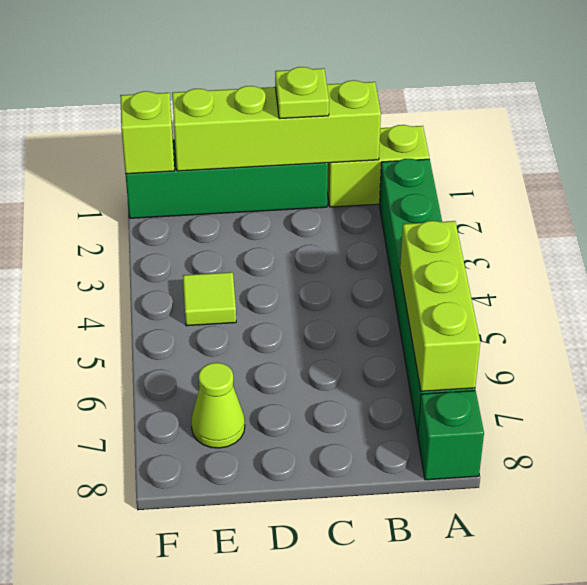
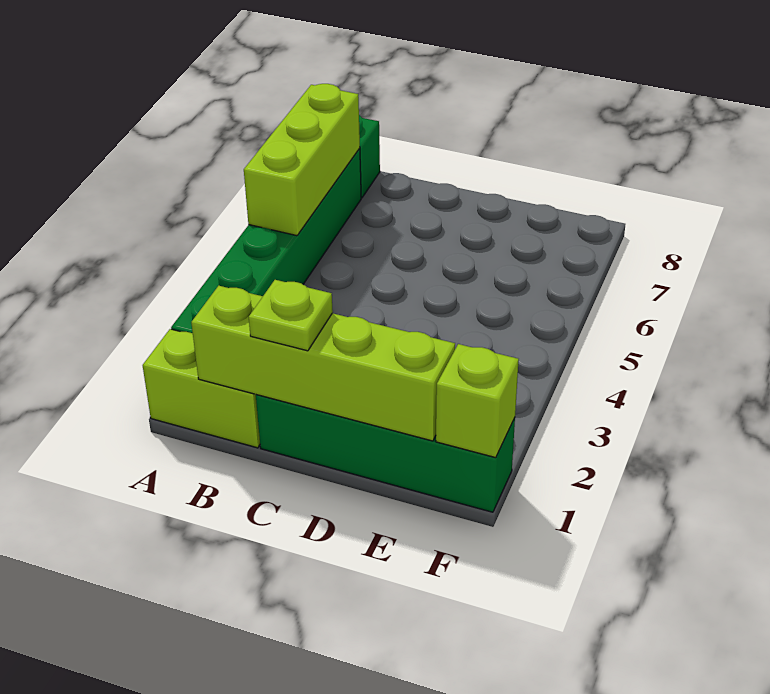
lime tile E4 level 1 -> none
lime cone E7 level 1 -> none

